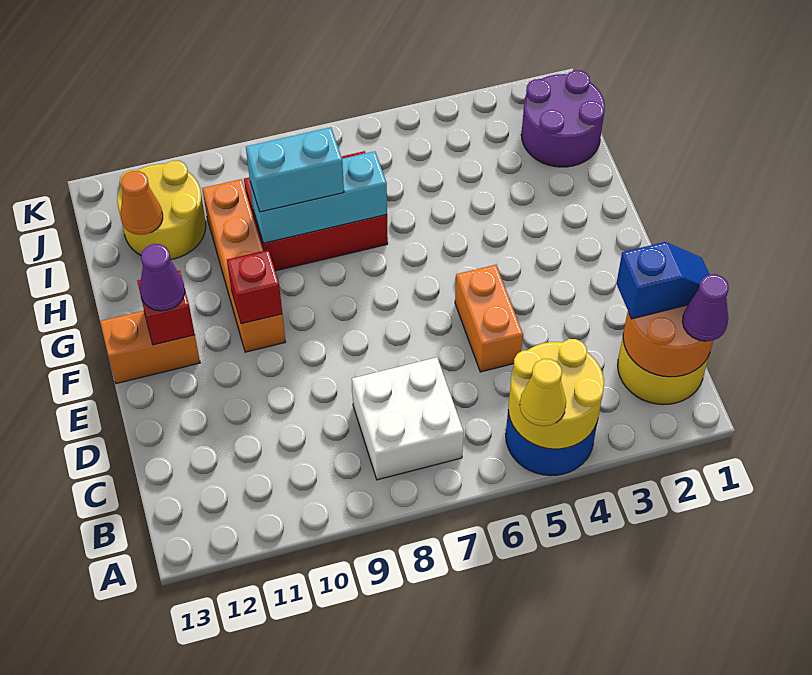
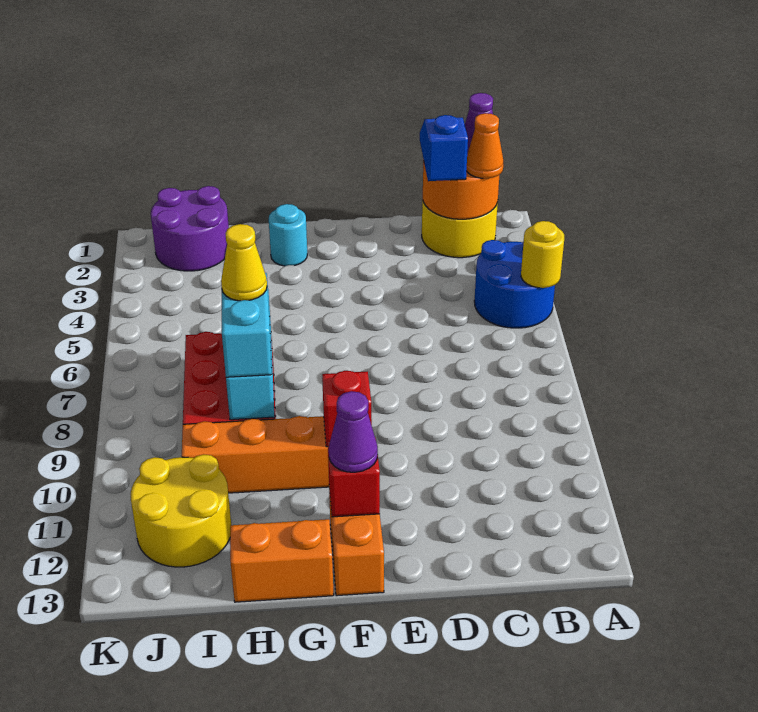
yellow round brick A4:B5 level 2 -> yellow round brick A5 level 2
yellow cone A5 level 3 -> yellow cone H8 level 4
white brick B7:C8 level 1 -> none
orange brick D5:E5 level 1 -> orange brick G13:H13 level 1
none -> cyan round brick G2 level 1
orange cone I12 level 2 -> orange cone B2 level 3

